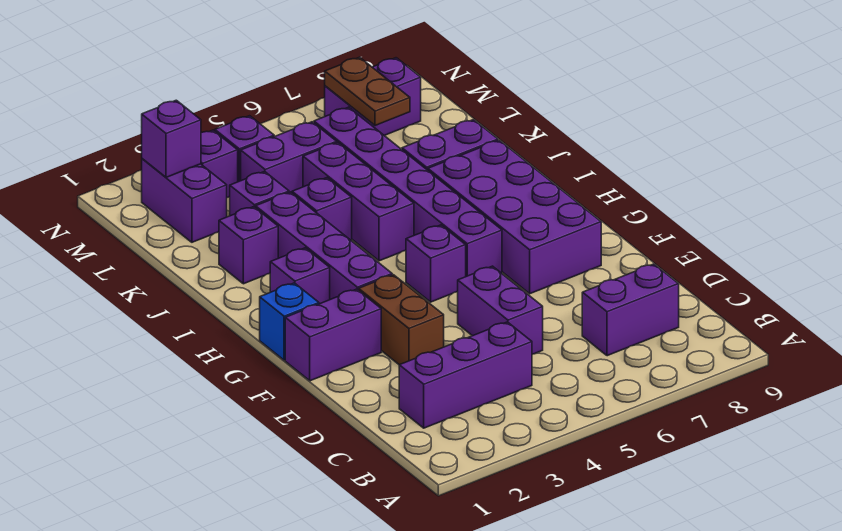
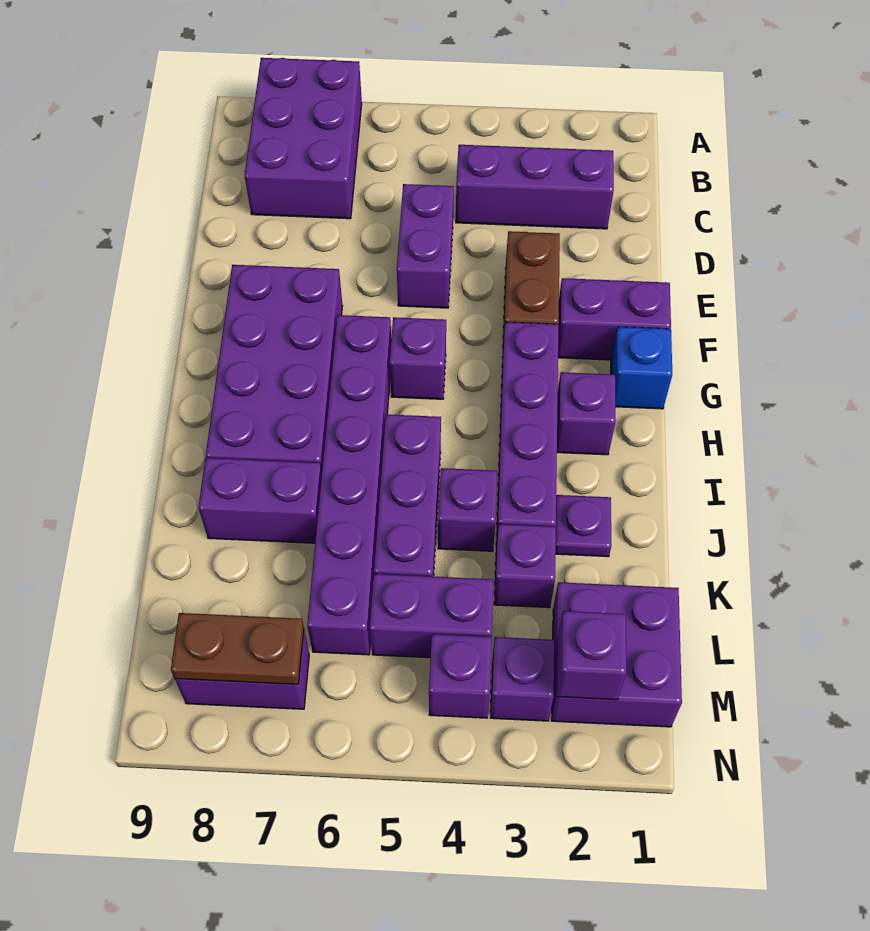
purple brick C7:C8 level 1 -> purple brick A7:C8 level 1
purple brick J2 level 1 -> purple plate J2 level 1
purple brick L2:M2 level 1 -> purple brick L1:M2 level 1
brown plate L7:M7 level 2 -> brown plate M7:M8 level 2

